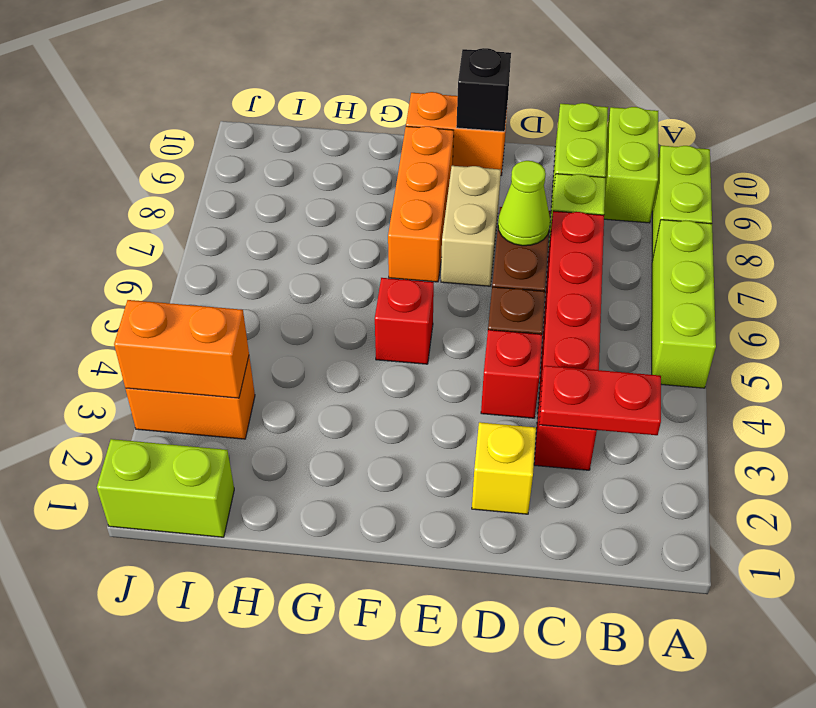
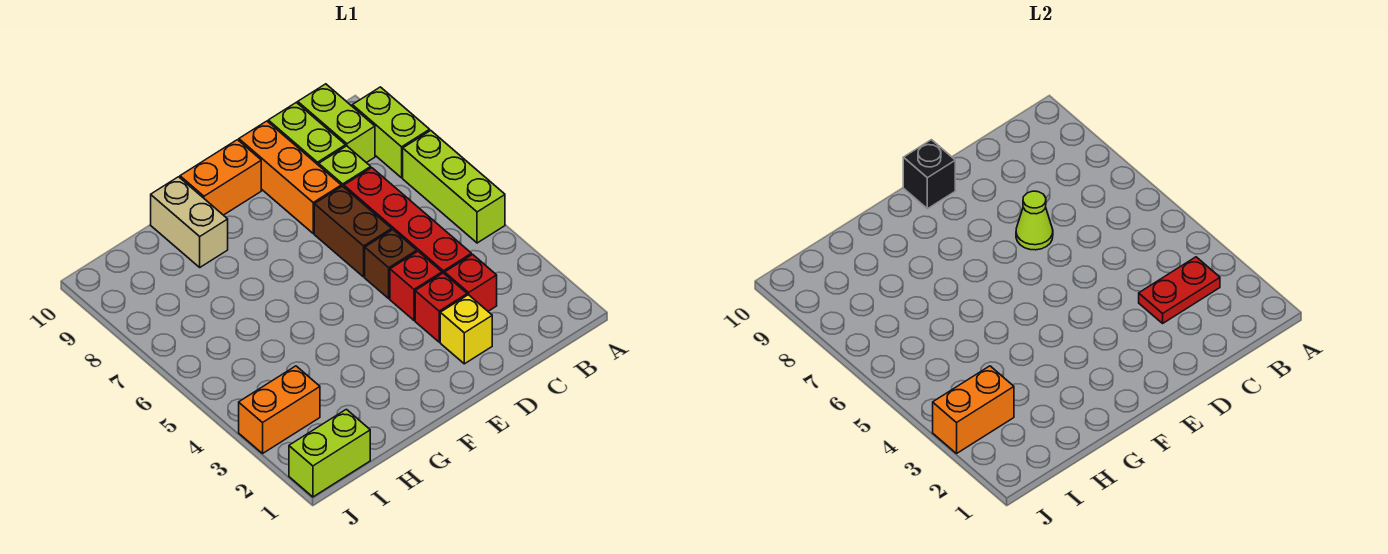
tan brick E7:E8 level 1 -> tan brick G9:G10 level 1
red brick F5 level 1 -> red brick D3 level 1
orange brick F7:F9 level 1 -> orange brick D8:D10 level 1

